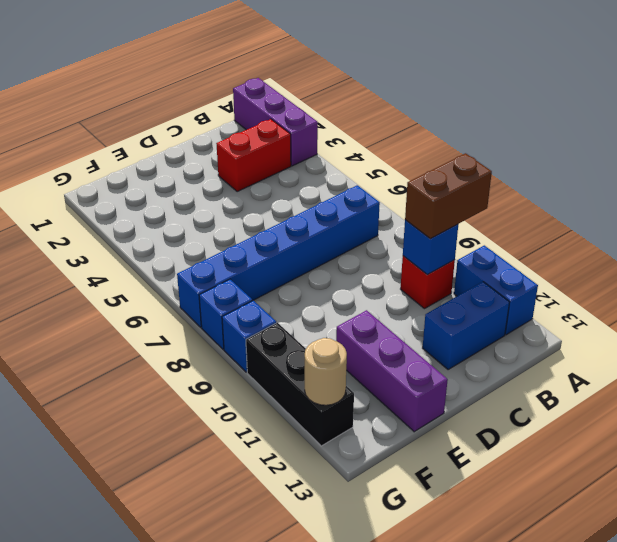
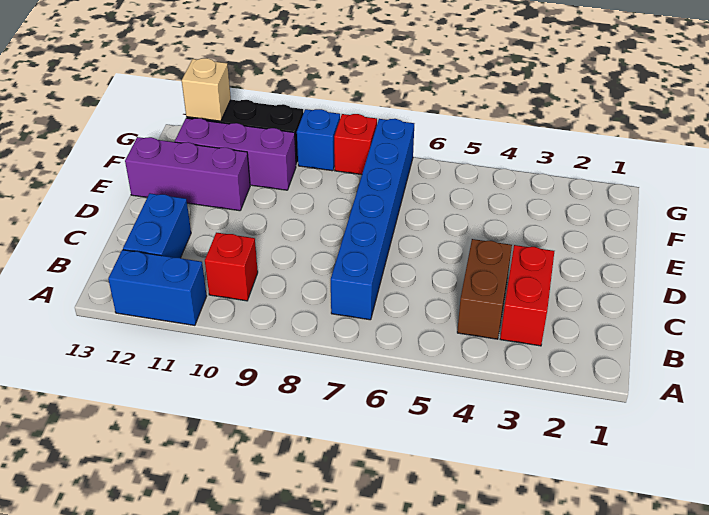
purple brick A1:A3 level 1 -> purple brick F10:F12 level 1
brown brick A10:B10 level 3 -> brown brick B4:C4 level 1
blue brick B10 level 2 -> none
blue brick G8 level 1 -> red brick G8 level 1
tan round brick G12 level 2 -> tan brick G12 level 2

